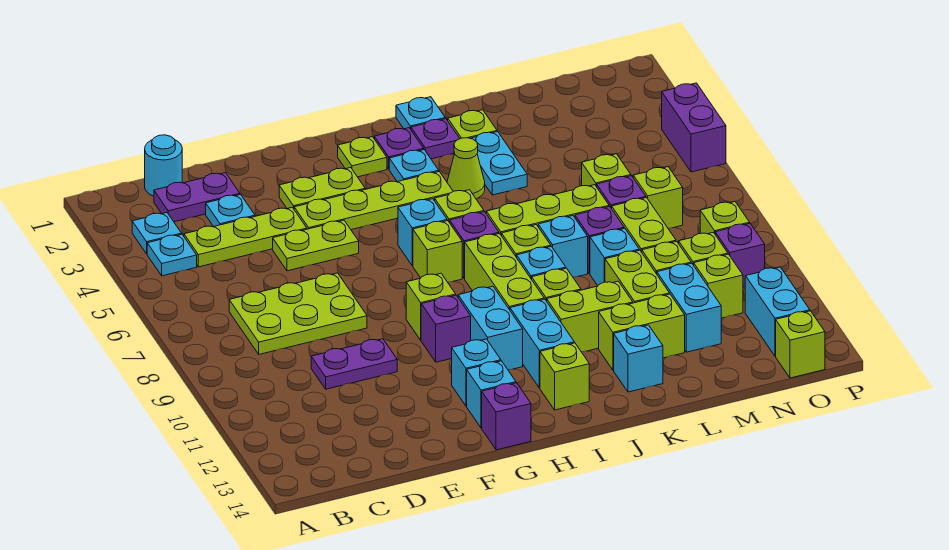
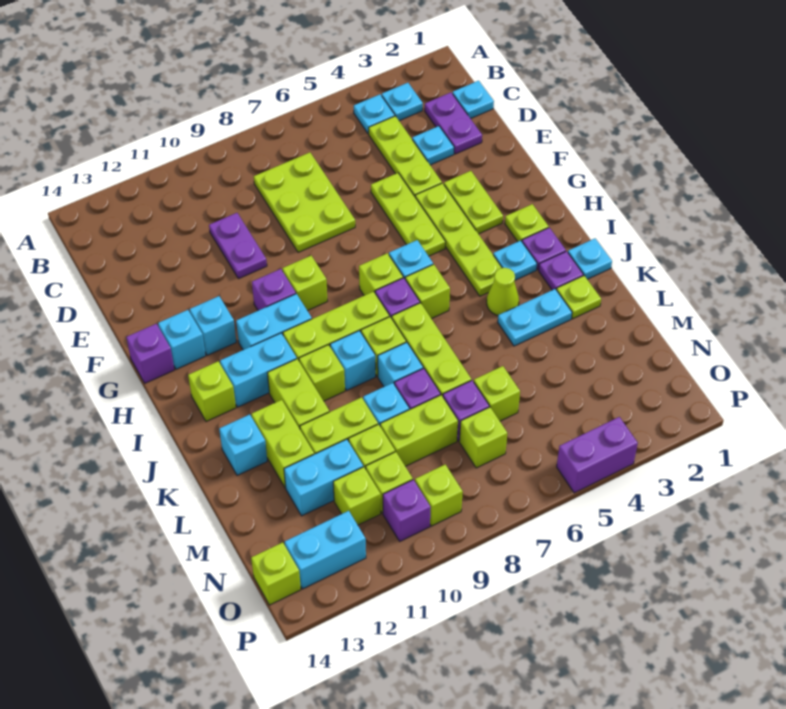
cyan round brick C1 level 1 -> cyan plate C1 level 1
lime plate E5:F5 level 1 -> lime plate E5:G5 level 1

